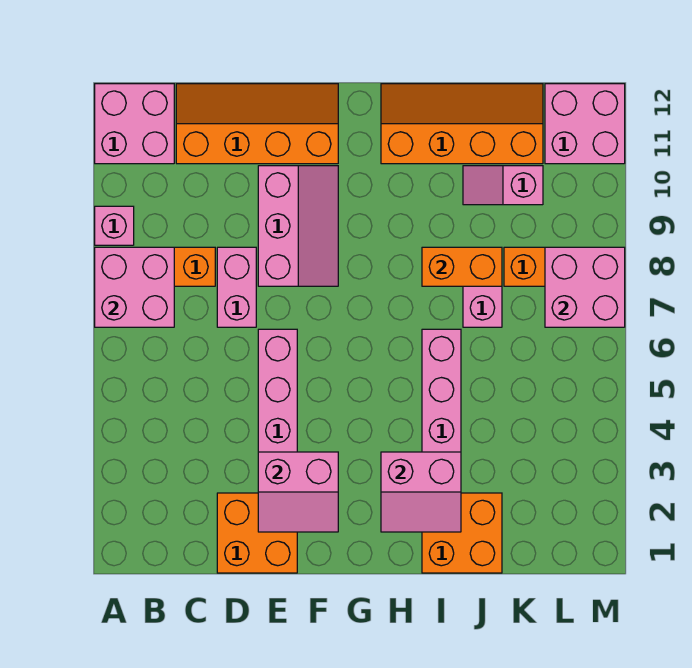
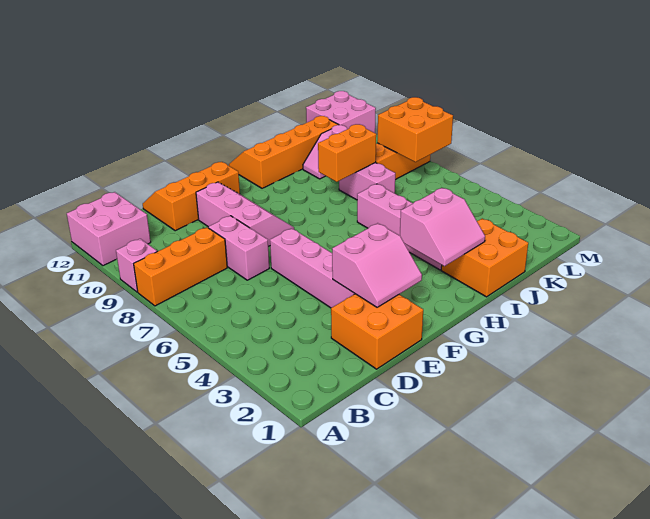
pink brick A7:B8 level 2 -> none
orange slope C11:F12 level 1 top 11 -> orange slope D11:F12 level 1 top 11
pink brick L7:M8 level 2 -> orange brick L7:M8 level 2

